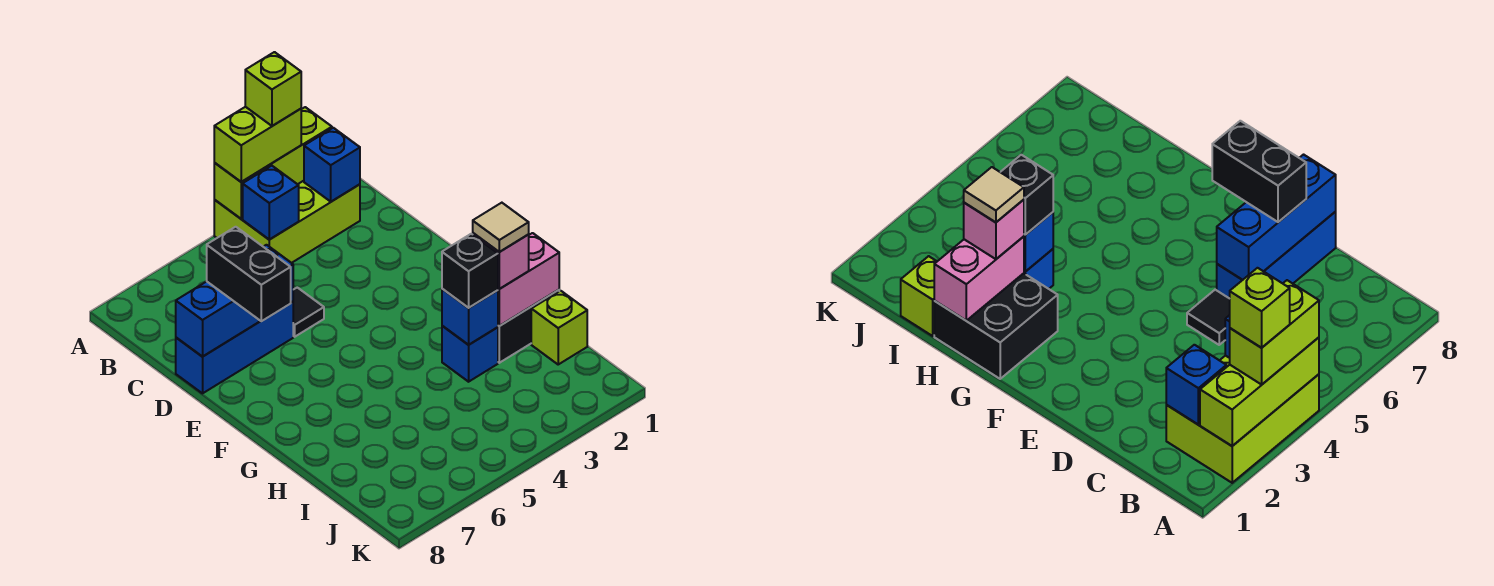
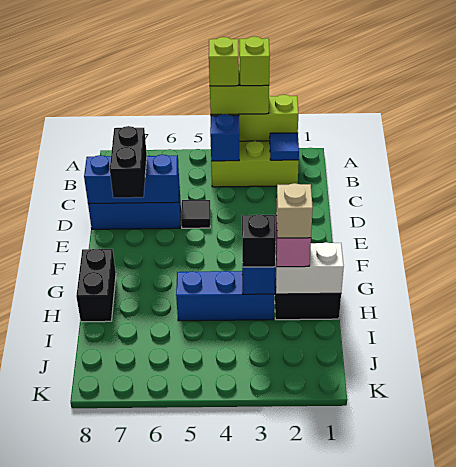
blue brick B2 level 2 -> blue tile B2 level 2
none -> black brick G8:H8 level 1
pink brick H1:H2 level 2 -> white brick H1:H2 level 2
tan tile H2 level 4 -> tan brick H2 level 4
blue brick H3 level 1 -> blue brick H3:H5 level 1
lime brick I1 level 1 -> lime brick A4 level 4

